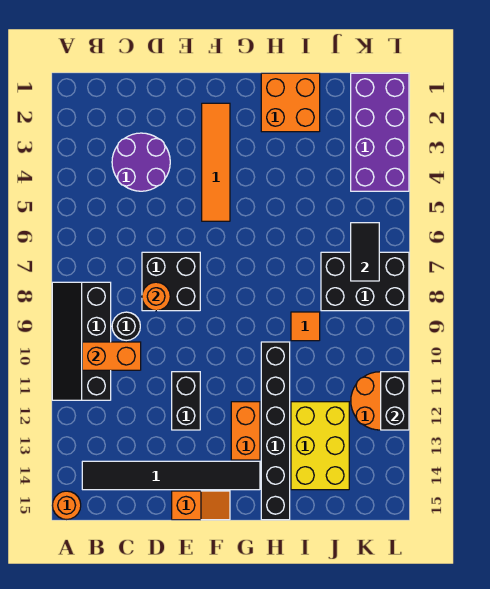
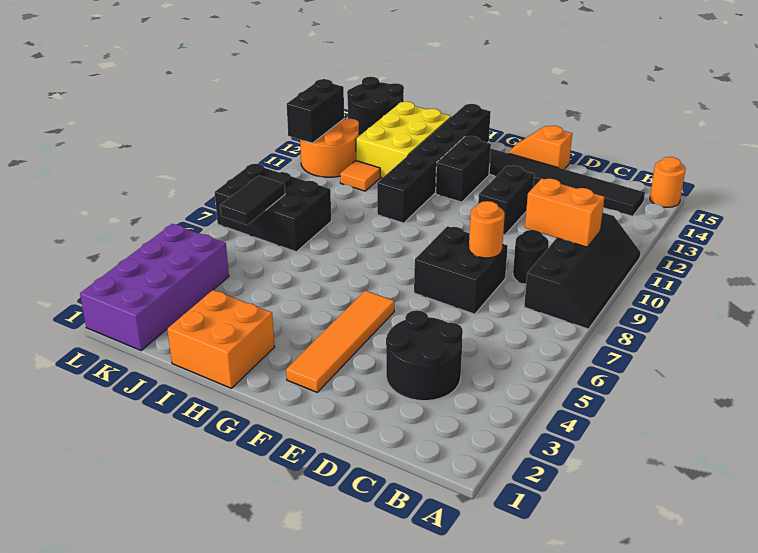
purple round brick C3:D4 level 1 -> black round brick C3:D4 level 1
orange brick G12:G13 level 1 -> black brick G12:G13 level 1
orange tile I9 level 1 -> orange tile J11 level 1
none -> black round brick K14:L15 level 1

